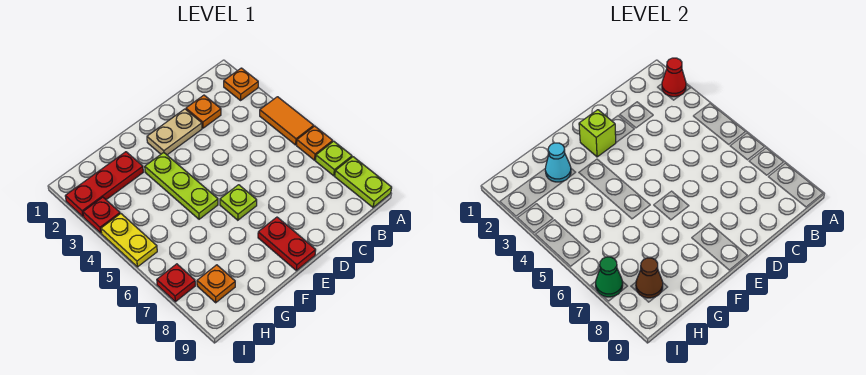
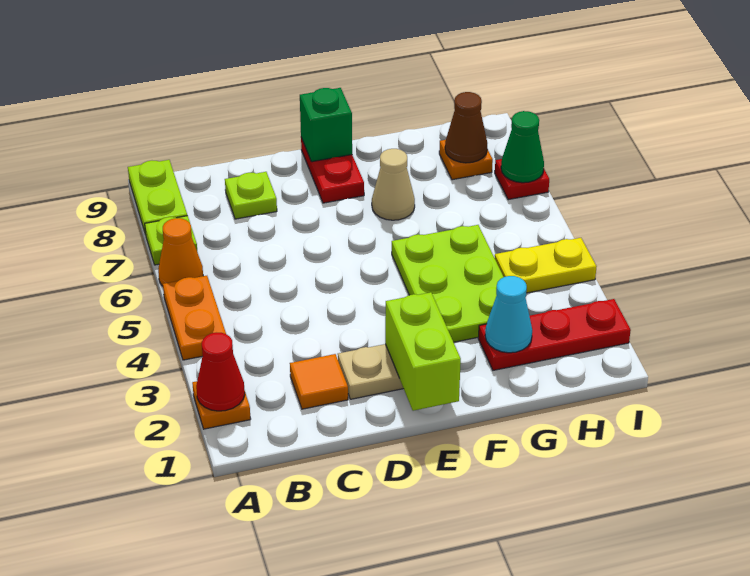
orange tile A4:A5 level 1 -> orange plate A4:A5 level 1
orange plate A6 level 1 -> orange cone A6 level 1
orange plate C2 level 1 -> orange tile C2 level 1
lime brick E2 level 2 -> lime brick E1:E2 level 2
lime plate E6 level 1 -> lime plate C8 level 1
none -> green brick E9 level 2
lime plate F3:F5 level 1 -> lime plate F3:G5 level 1
none -> tan cone F7 level 1
red plate I3 level 1 -> none
yellow plate I4:I5 level 1 -> yellow plate H4:I4 level 1

